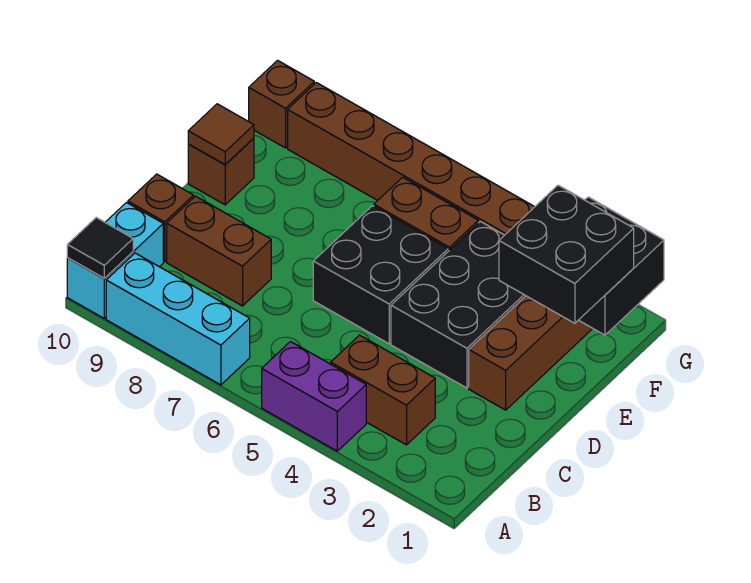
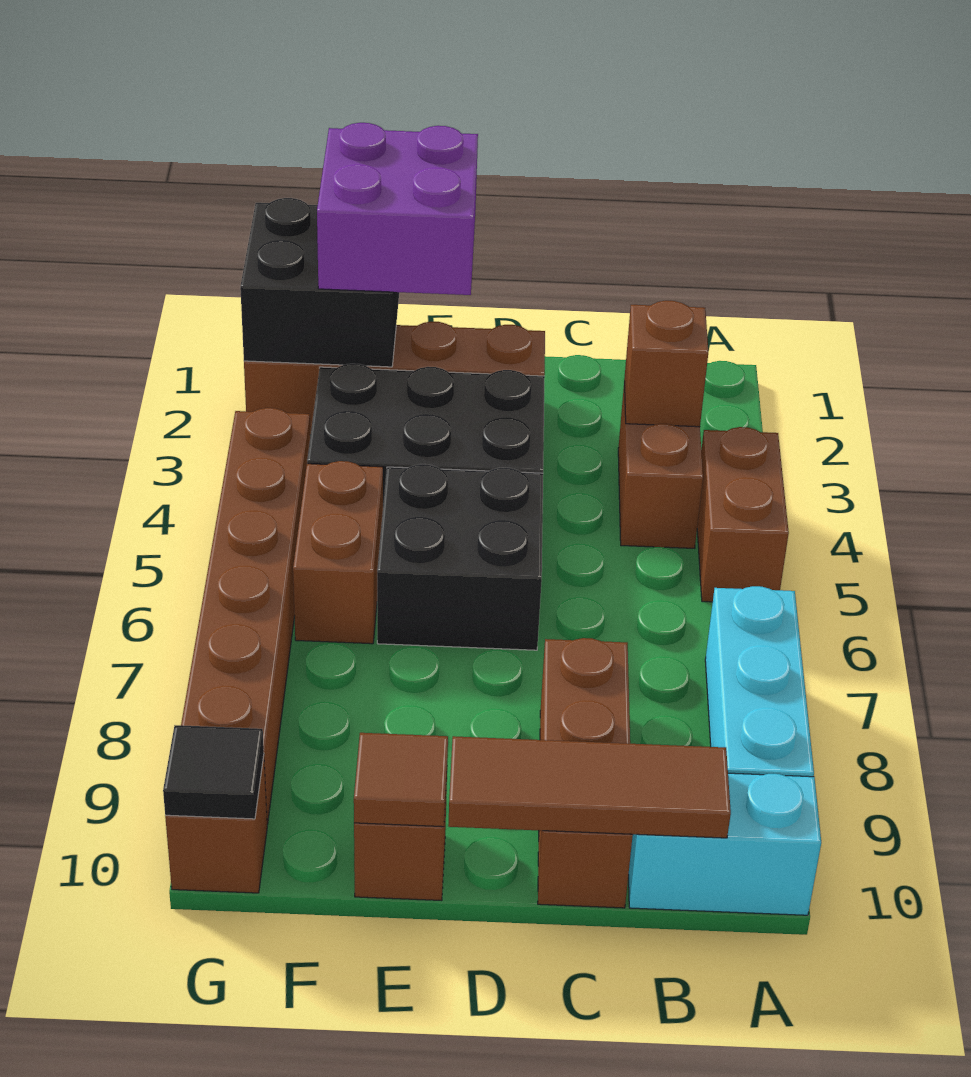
purple brick A4:A5 level 1 -> brown brick A4:A5 level 1
black tile A10 level 2 -> black tile G10 level 2
none -> brown brick B3 level 2
none -> brown tile B10:D10 level 2
black brick E1:F2 level 3 -> purple brick E1:F2 level 3

